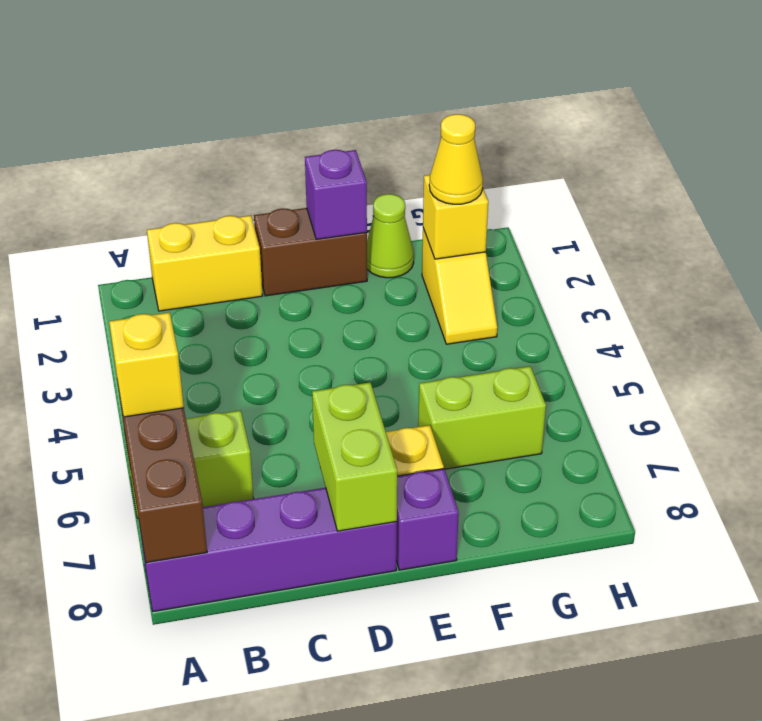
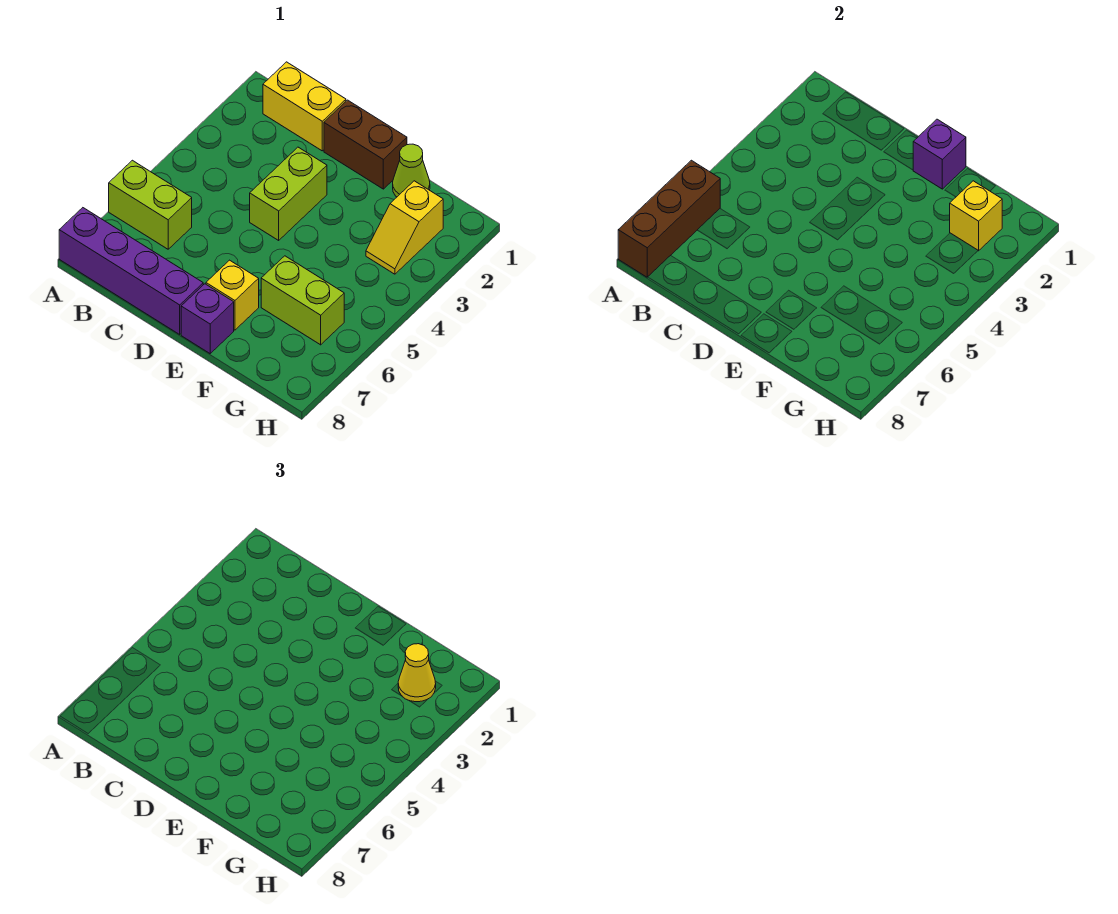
yellow brick A6 level 3 -> none
lime brick D7:D8 level 2 -> lime brick D3:D4 level 1

